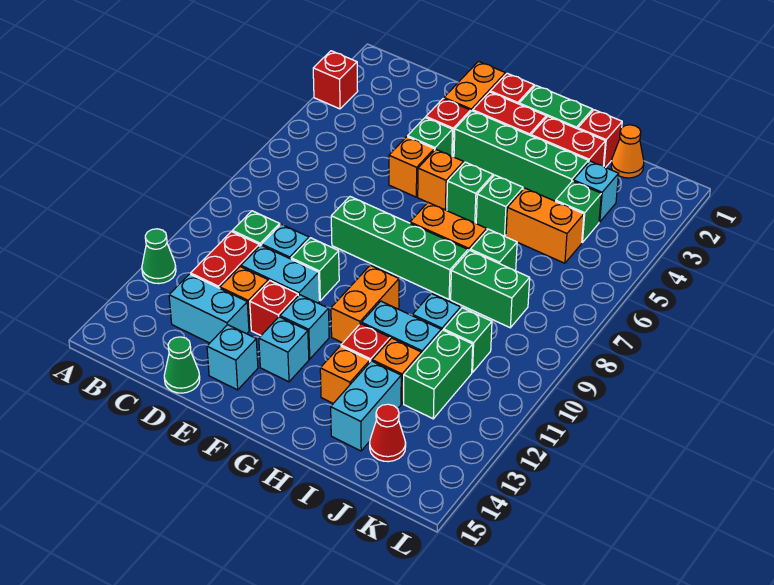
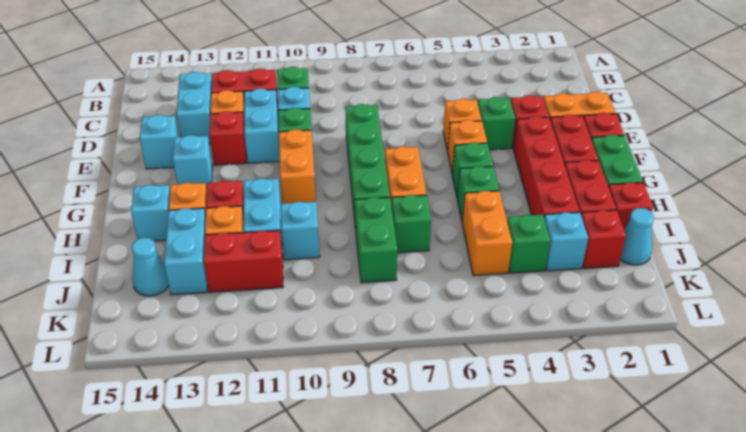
red brick A3 level 1 -> red brick J2 level 1
green cone A12 level 1 -> none
green cone D15 level 1 -> none
green brick F3:I3 level 1 -> red brick F3:I3 level 1
cyan brick F12 level 1 -> cyan brick H14 level 1
orange brick G10:G11 level 1 -> orange brick F10:G10 level 1
cyan brick I13:I14 level 1 -> cyan brick I13:J13 level 1
orange cone J1 level 1 -> cyan cone J1 level 1
green brick J10 level 1 -> none
green brick J11:J12 level 1 -> red brick J11:J12 level 1
red cone J14 level 1 -> cyan cone J14 level 1

